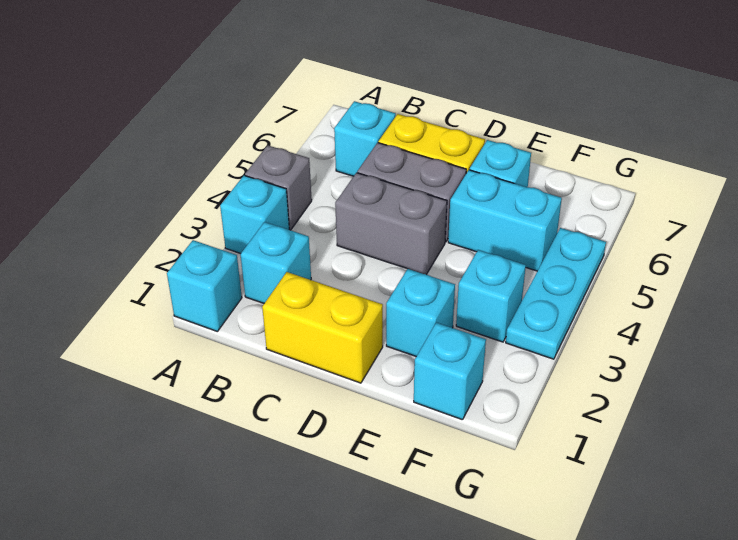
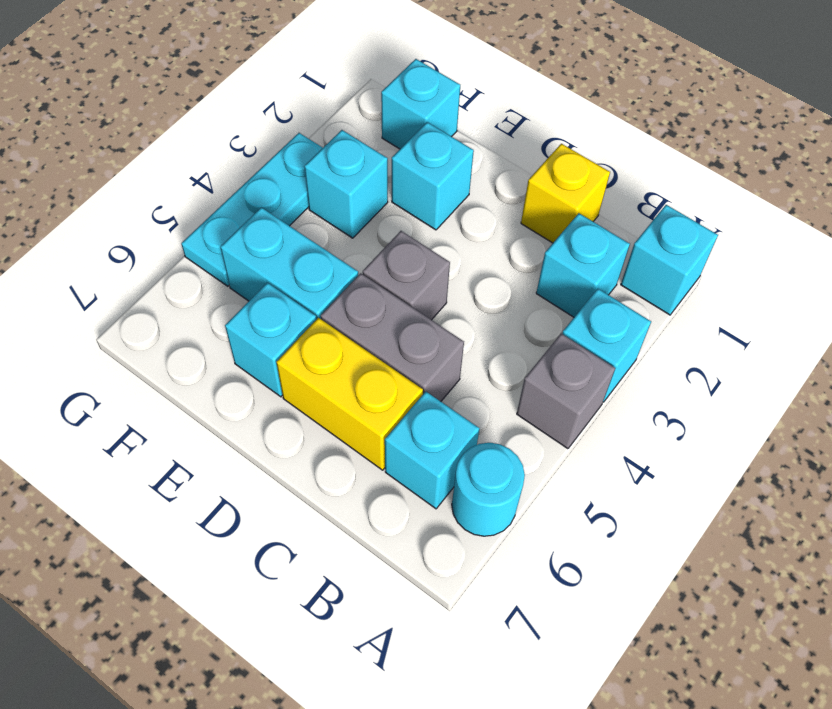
none -> cyan round brick A6 level 1
yellow brick C1:D1 level 1 -> yellow brick C1 level 1
grey brick C4:D4 level 1 -> grey brick D4 level 1

